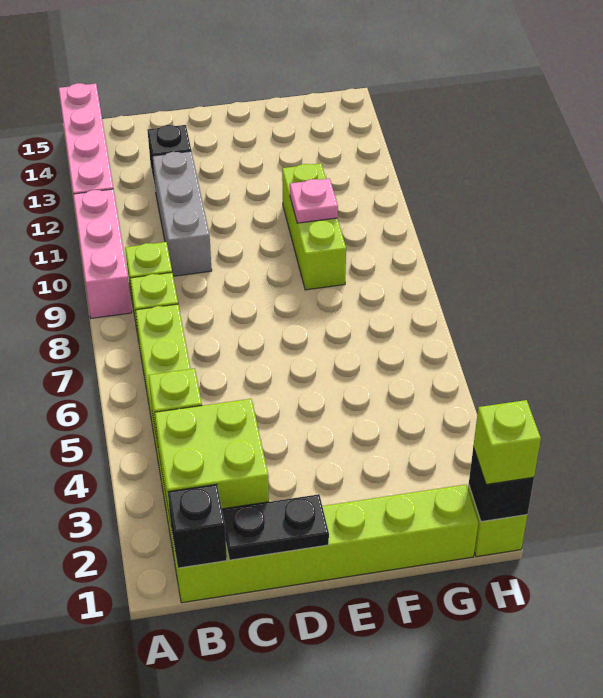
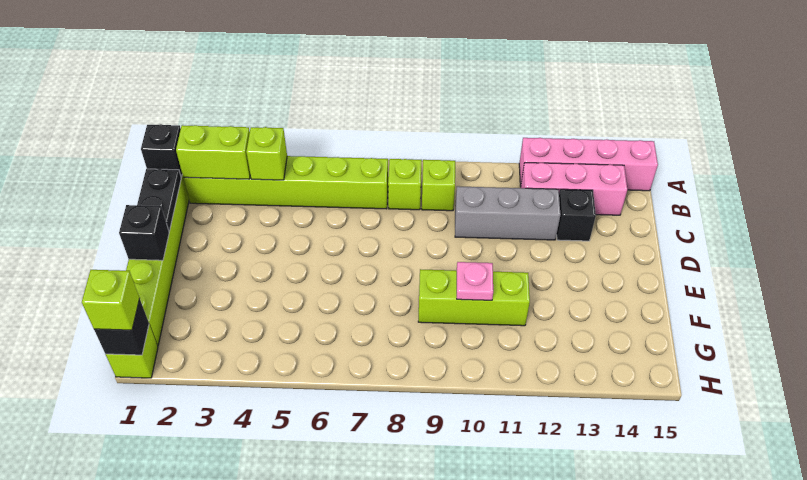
pink brick A9:A11 level 1 -> pink brick B12:B14 level 1
lime brick B2:C3 level 2 -> lime brick B2:B3 level 2
none -> black brick E1 level 2

